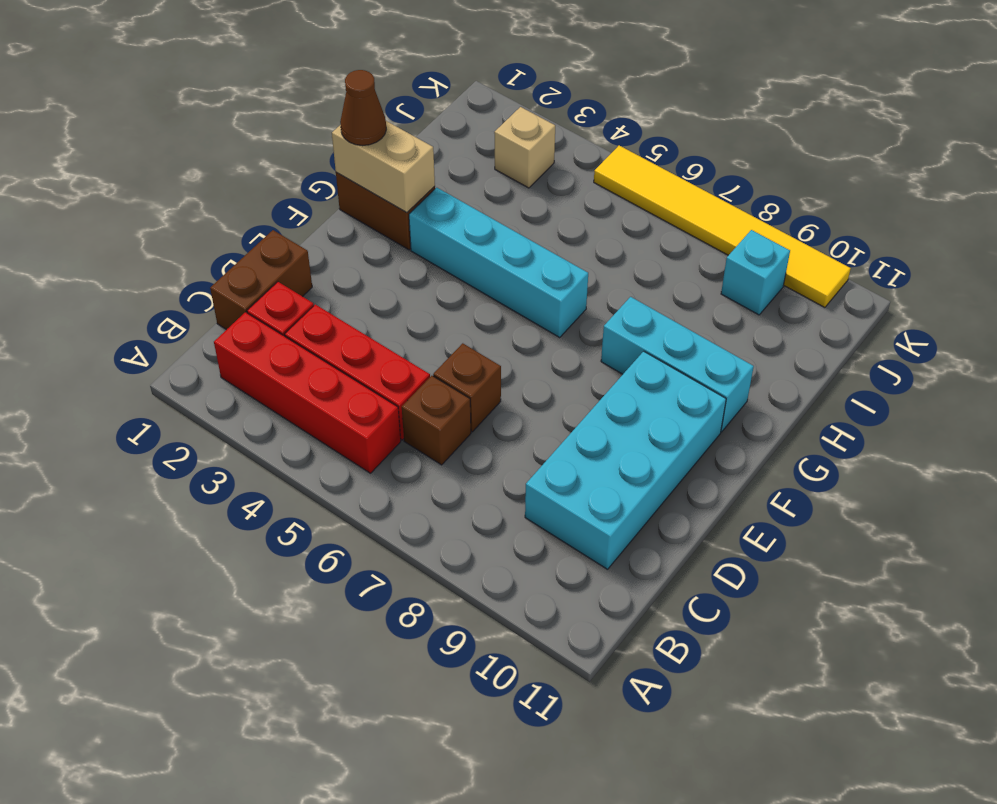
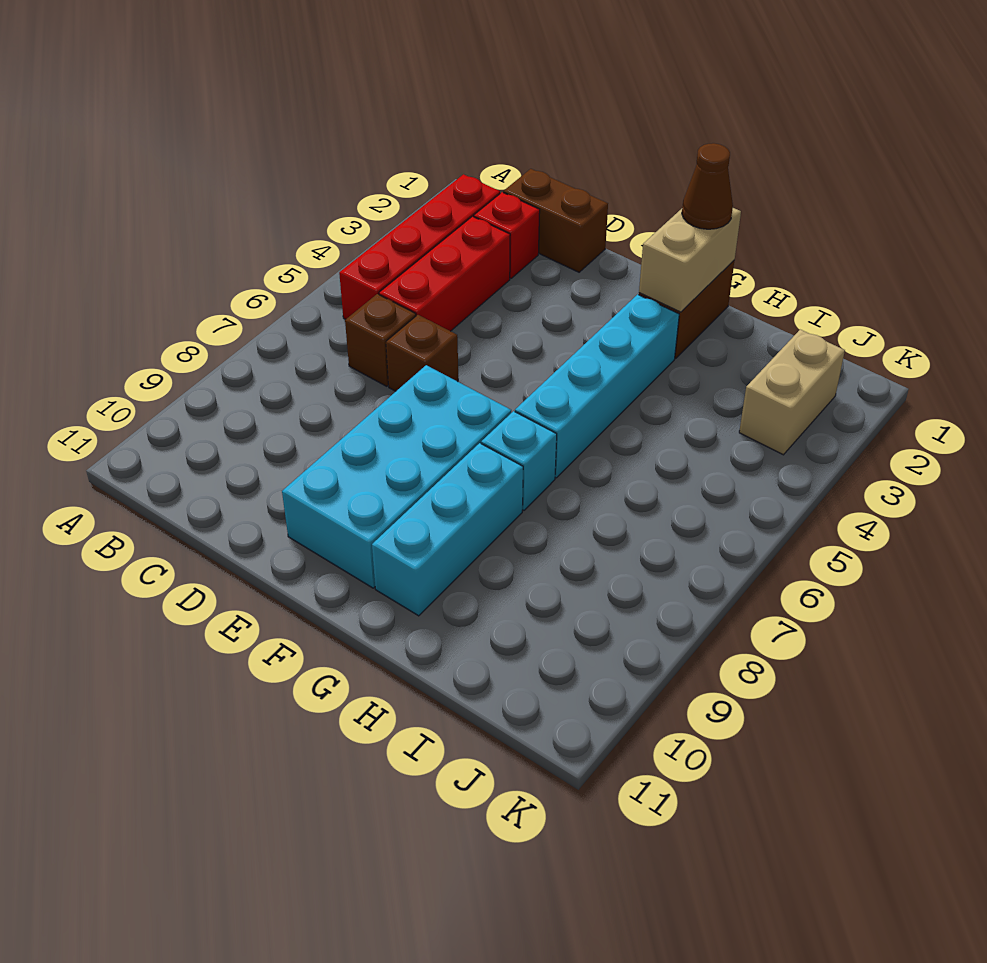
cyan brick C9:F10 level 1 -> cyan brick E7:F10 level 1
tan brick J3 level 1 -> tan brick J2:J3 level 1
cyan brick J9 level 1 -> cyan brick G7 level 1
yellow tile K5:K10 level 1 -> none

